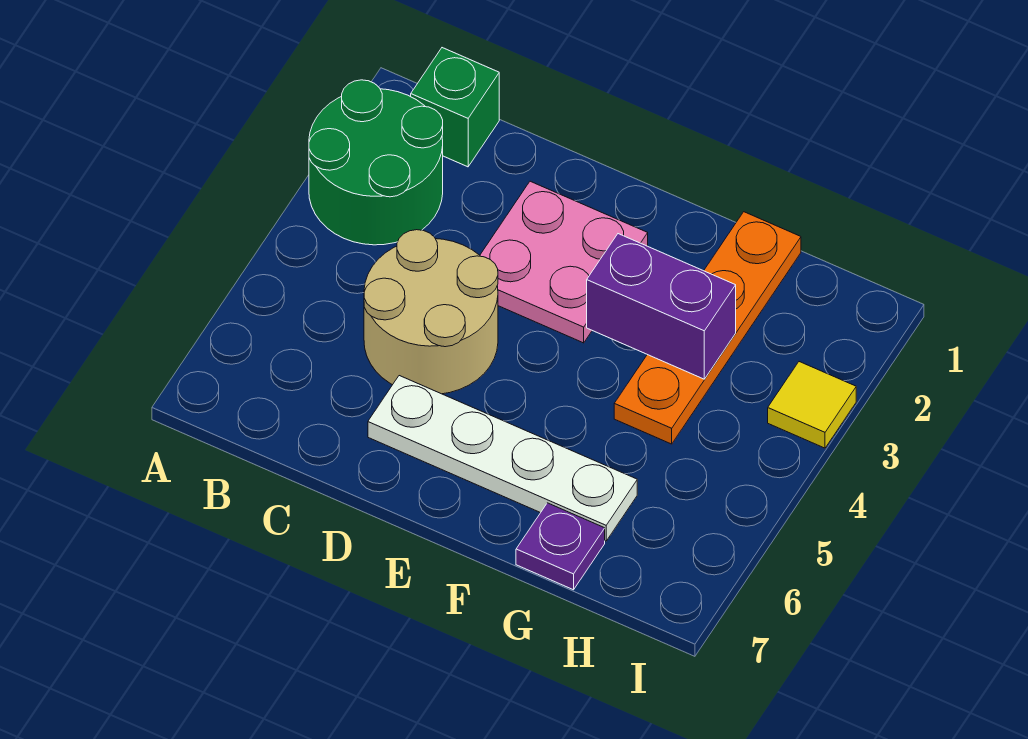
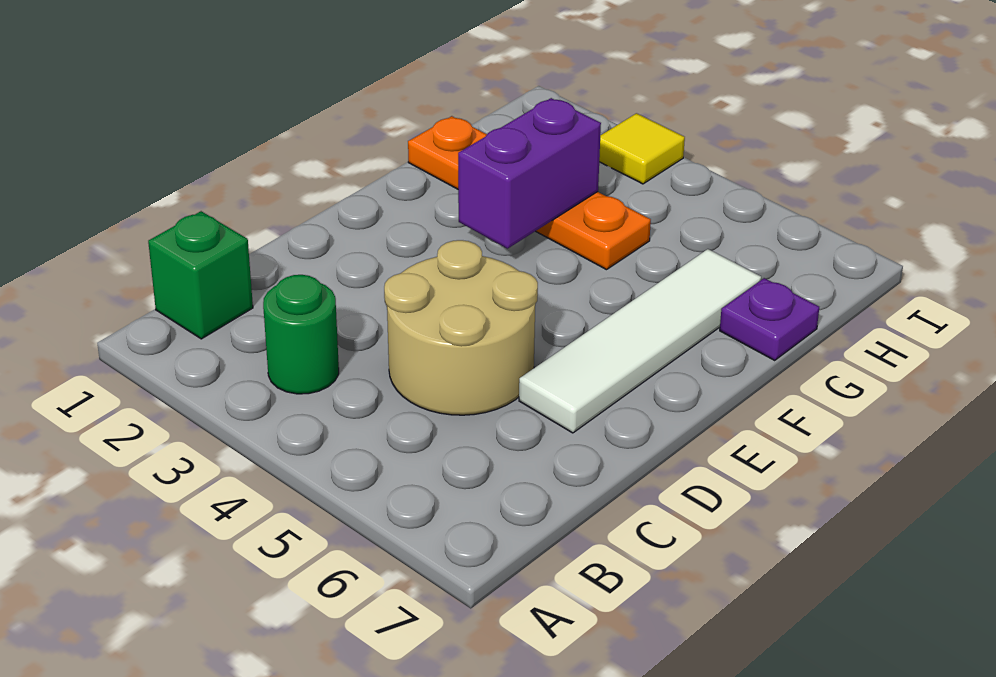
green round brick A2:B3 level 1 -> green round brick B3 level 1
pink plate D2:E3 level 1 -> none
white plate D6:G6 level 1 -> white tile D6:G6 level 1

